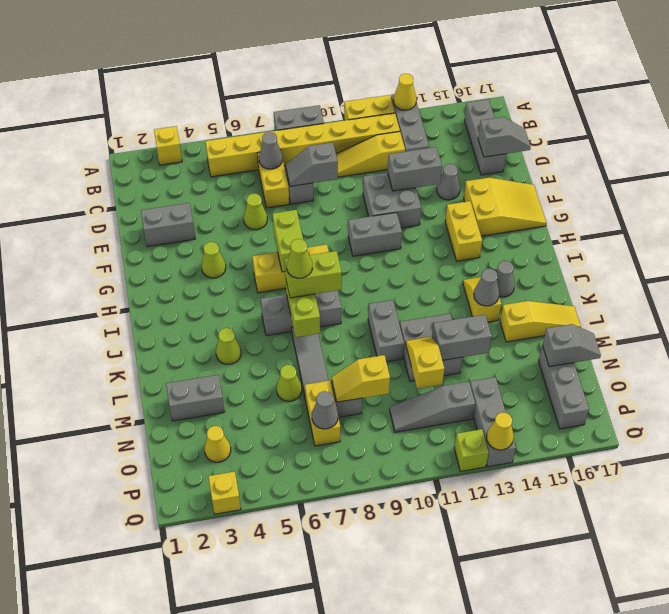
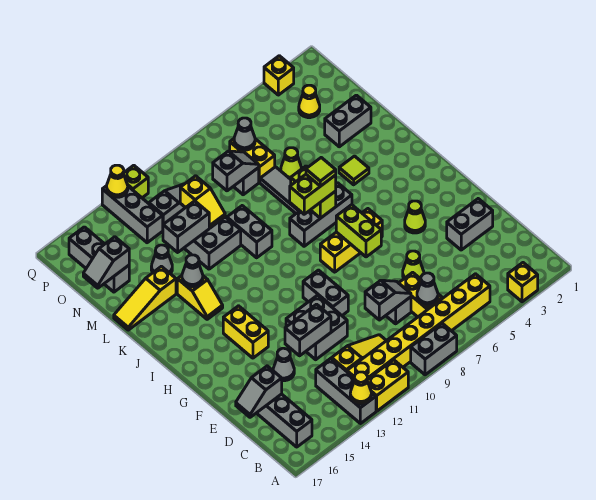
yellow slope F15:G17 level 1 top 15 -> none
grey brick G10:G11 level 1 -> grey brick F10:G10 level 1
lime cone J7 level 4 -> lime tile J7 level 4
grey cone J15 level 1 -> grey cone M14 level 1
lime cone K4 level 1 -> lime tile K4 level 1
yellow slope N8:N9 level 2 top 9 -> grey slope N8:N9 level 2 top 9

